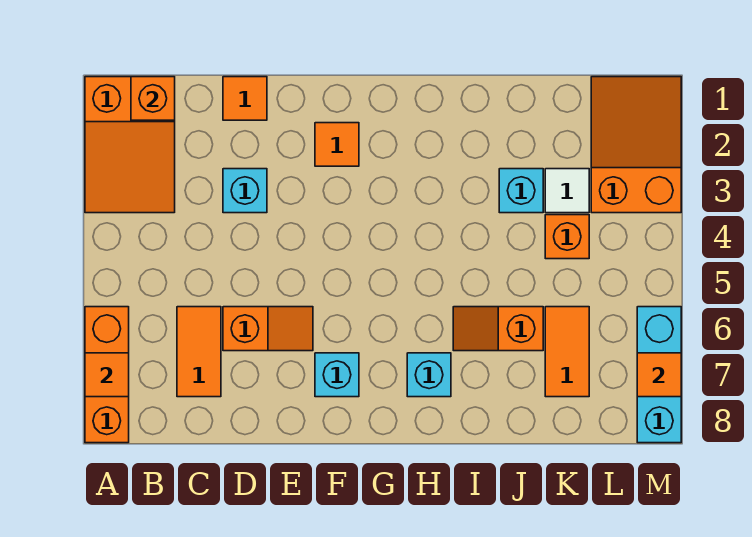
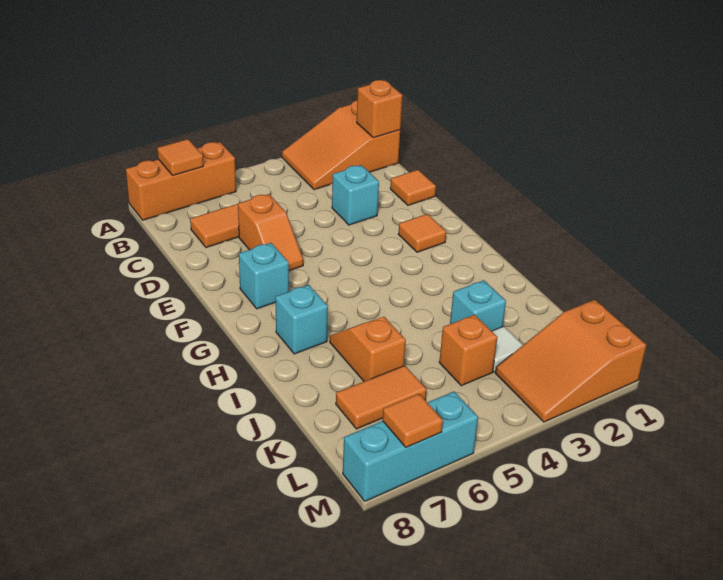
orange slope L1:M3 level 1 top 3 -> orange slope L1:M3 level 1 top 1

